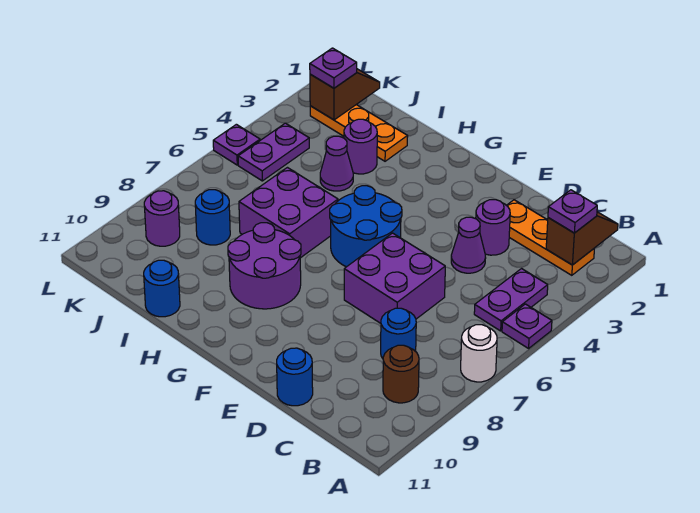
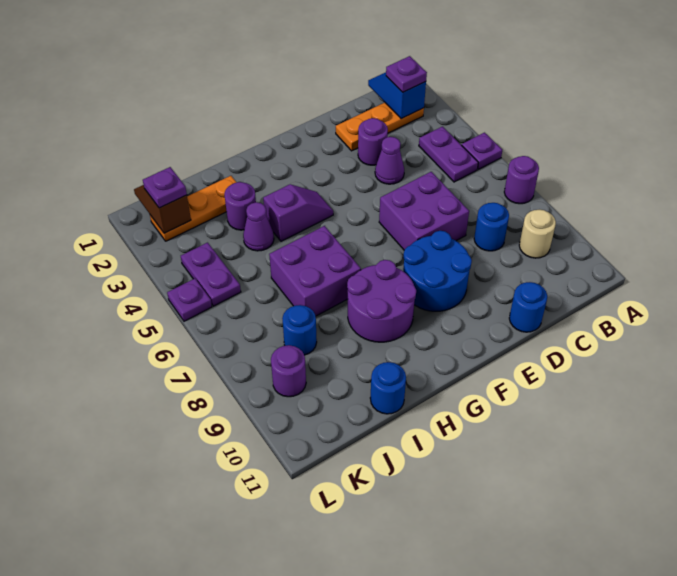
white round brick A7 level 1 -> purple round brick A7 level 1
brown slope B1:B2 level 2 top 2 -> blue slope B1:B2 level 2 top 2
brown round brick B9 level 1 -> tan round brick B9 level 1
blue round brick F5:G6 level 1 -> blue round brick E8:F9 level 1
none -> purple slope G4:H4 level 1 top H

